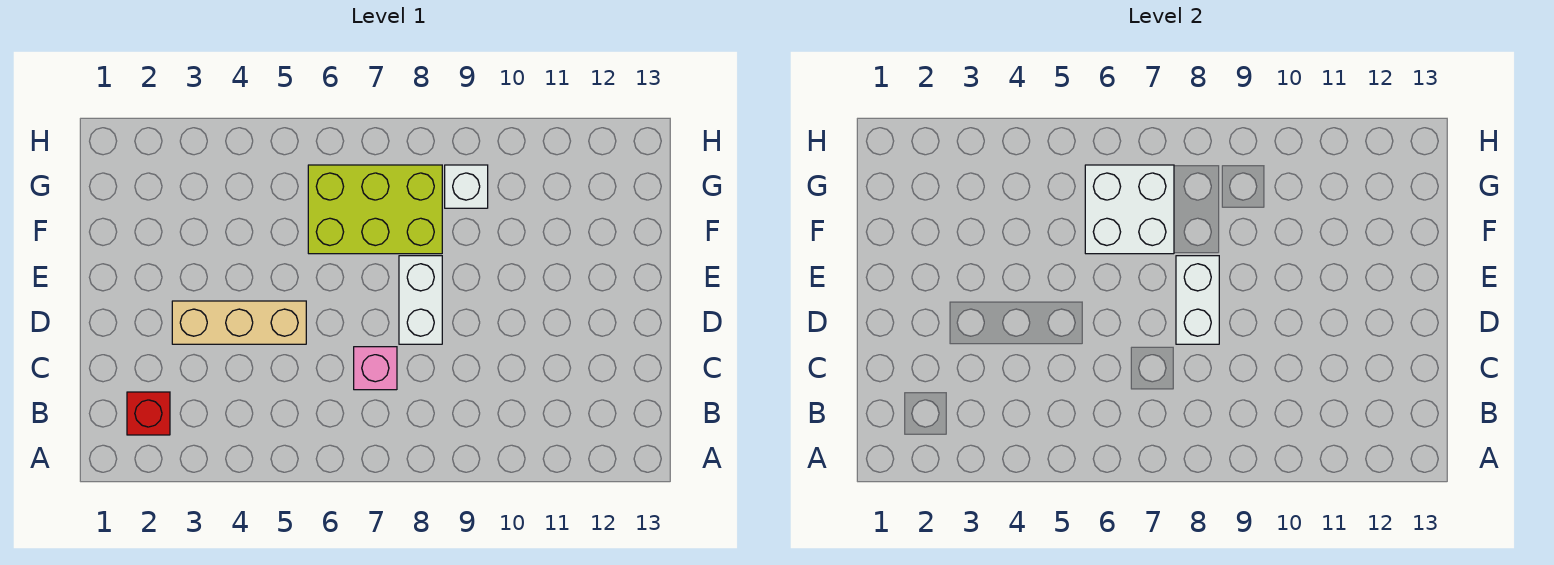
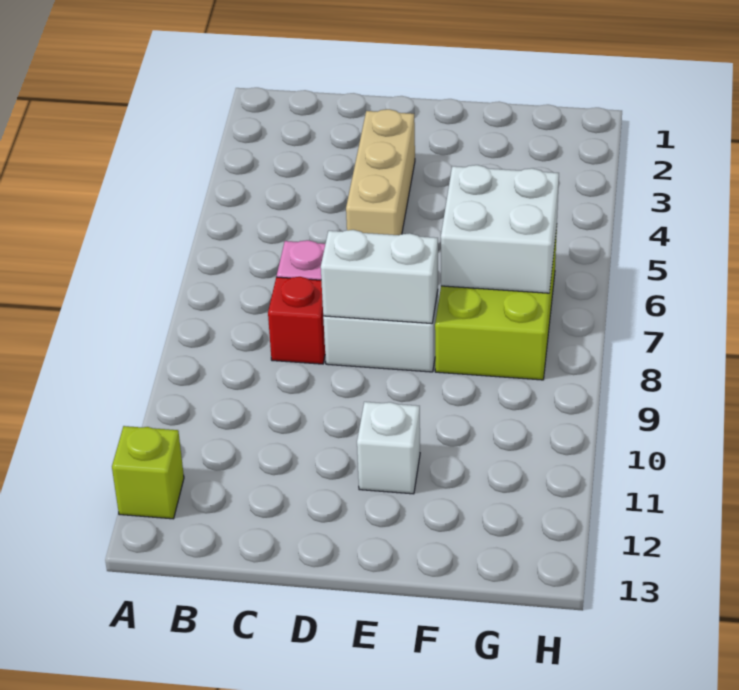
none -> lime brick A12 level 1
red brick B2 level 1 -> red brick C8 level 1
white brick G9 level 1 -> white brick E11 level 1

